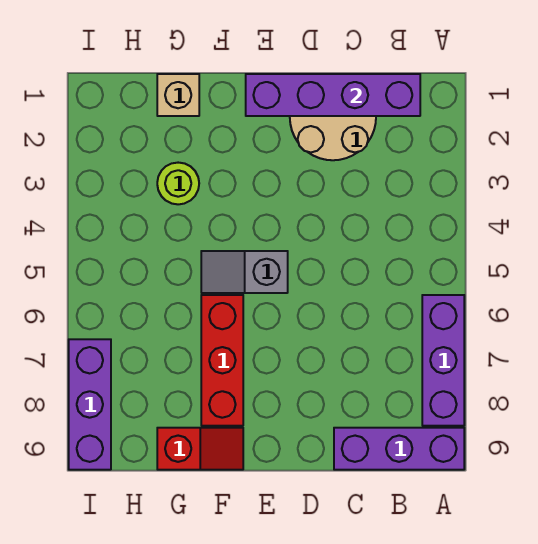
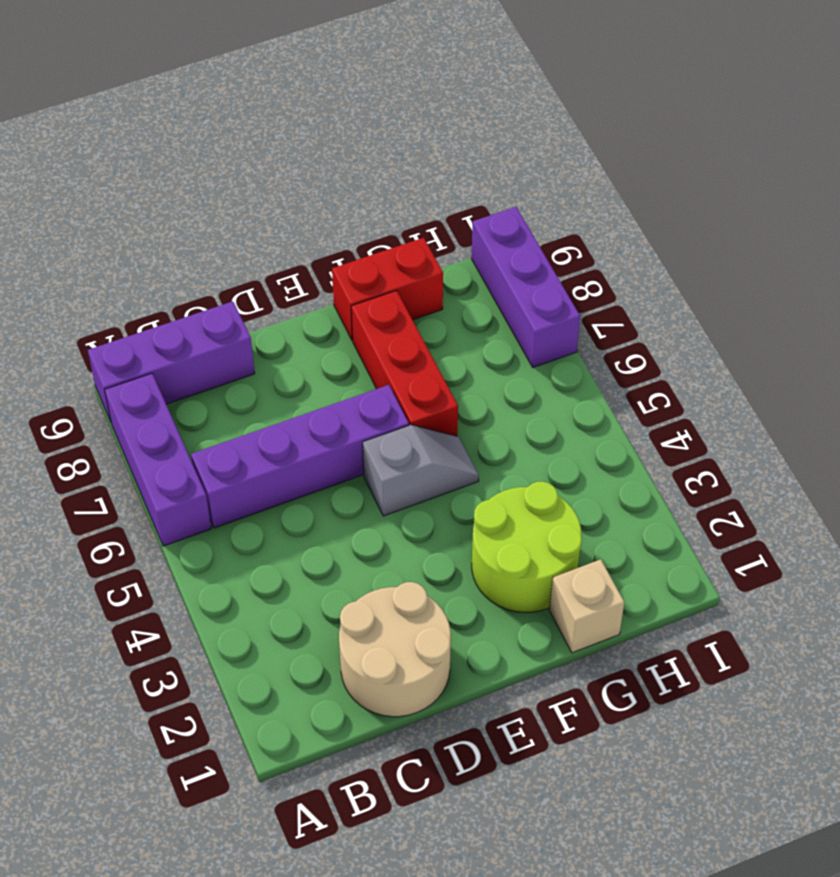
purple brick B1:E1 level 2 -> purple brick B6:E6 level 1
red slope F9:G9 level 1 top G -> red brick F9:G9 level 1
lime round brick G3 level 1 -> lime round brick F2:G3 level 1

